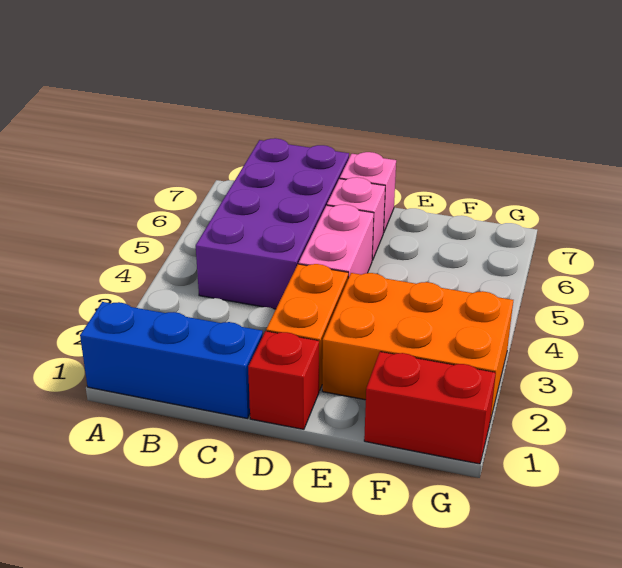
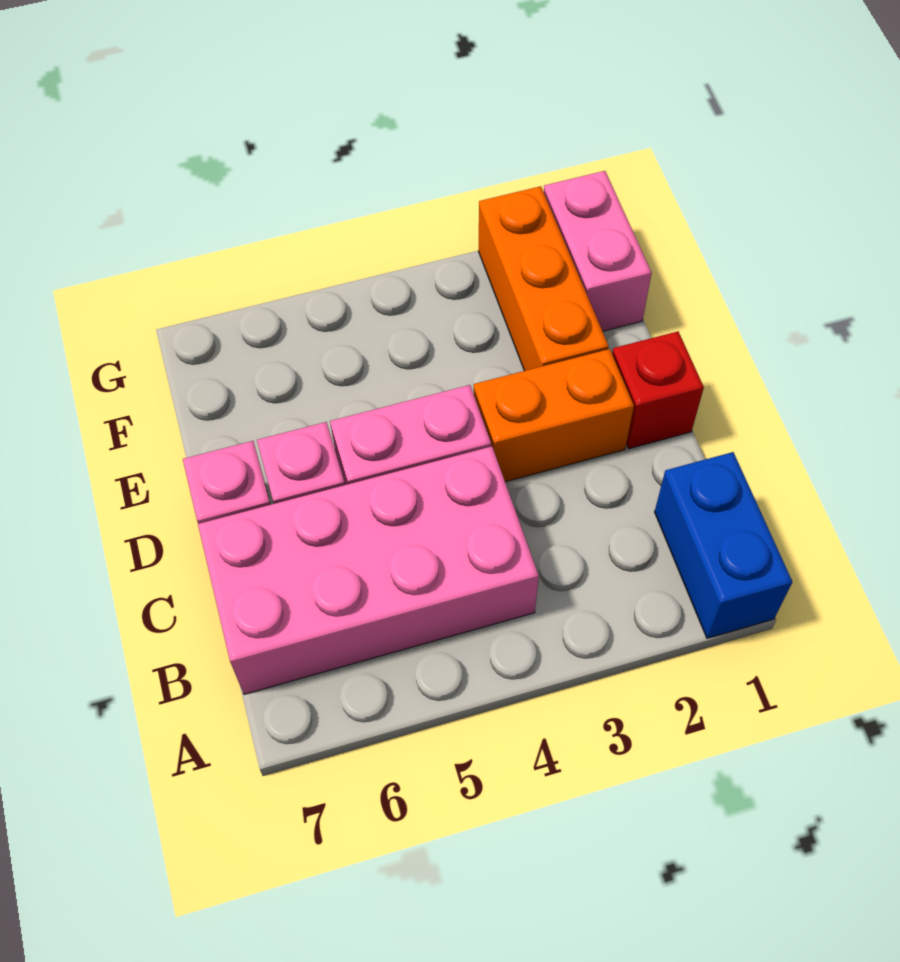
blue brick A1:C1 level 1 -> blue brick A1:B1 level 1
purple brick B4:C7 level 1 -> pink brick B4:C7 level 1
orange brick E2:G3 level 1 -> orange brick E2:G2 level 1
red brick F1:G1 level 1 -> pink brick F1:G1 level 1

